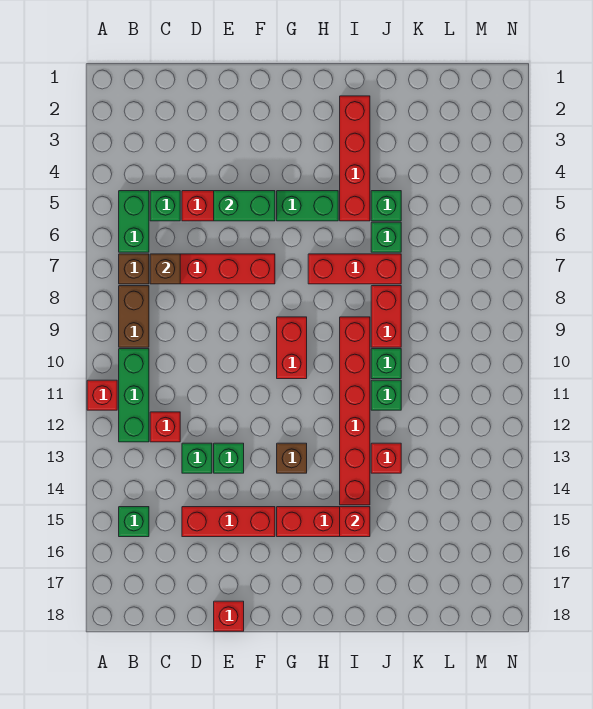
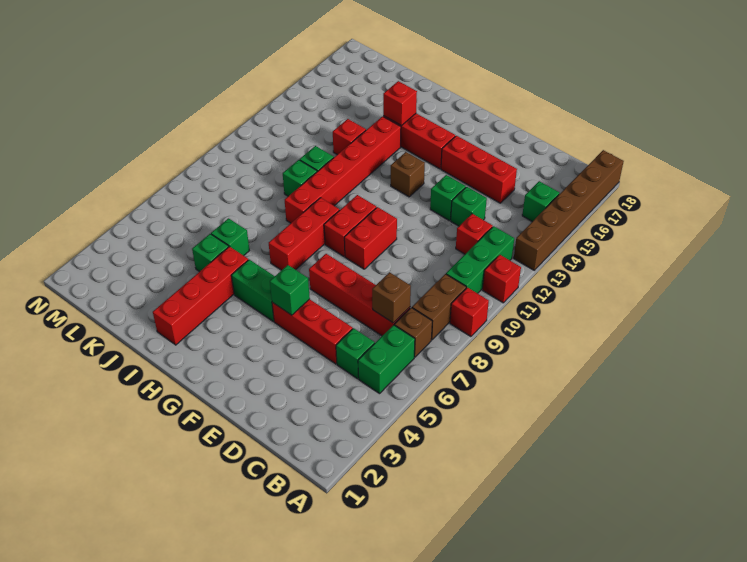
none -> brown brick A13:A18 level 1
green brick E5:F5 level 2 -> green brick F5 level 2
red brick E18 level 1 -> red brick A9 level 1
red brick H7:J7 level 1 -> red brick H7:H9 level 1
red brick J8:J9 level 1 -> red brick F9:F10 level 1

